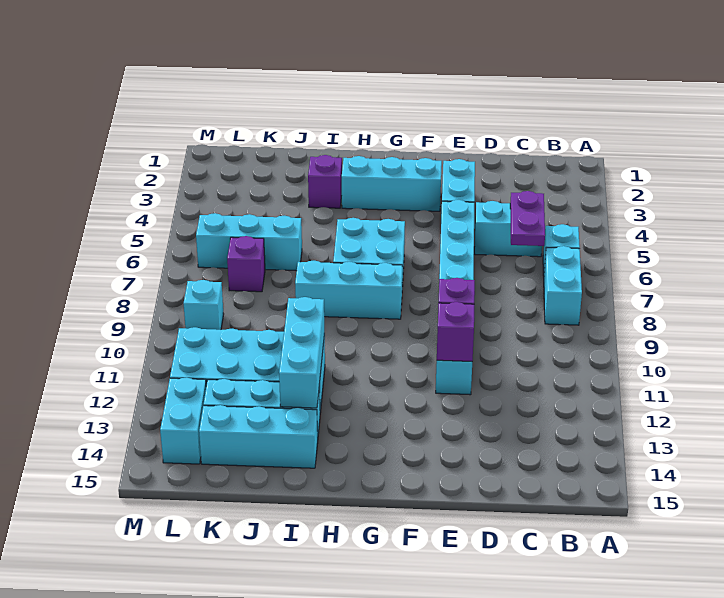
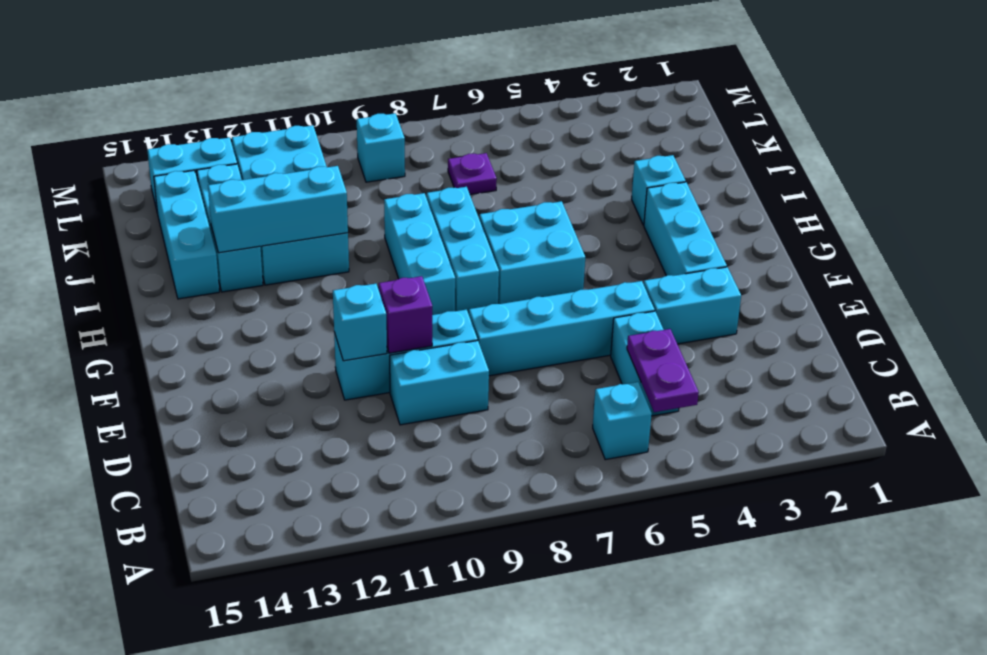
cyan brick B7:B8 level 1 -> cyan brick D9:D10 level 1
purple plate C5:C6 level 2 -> purple plate B5:C5 level 2
purple brick E11 level 2 -> cyan brick E11 level 2
purple brick I3 level 1 -> cyan brick I3 level 1
cyan brick J6:L6 level 1 -> cyan brick G9:I9 level 1
purple brick K7 level 1 -> purple plate K7 level 1

